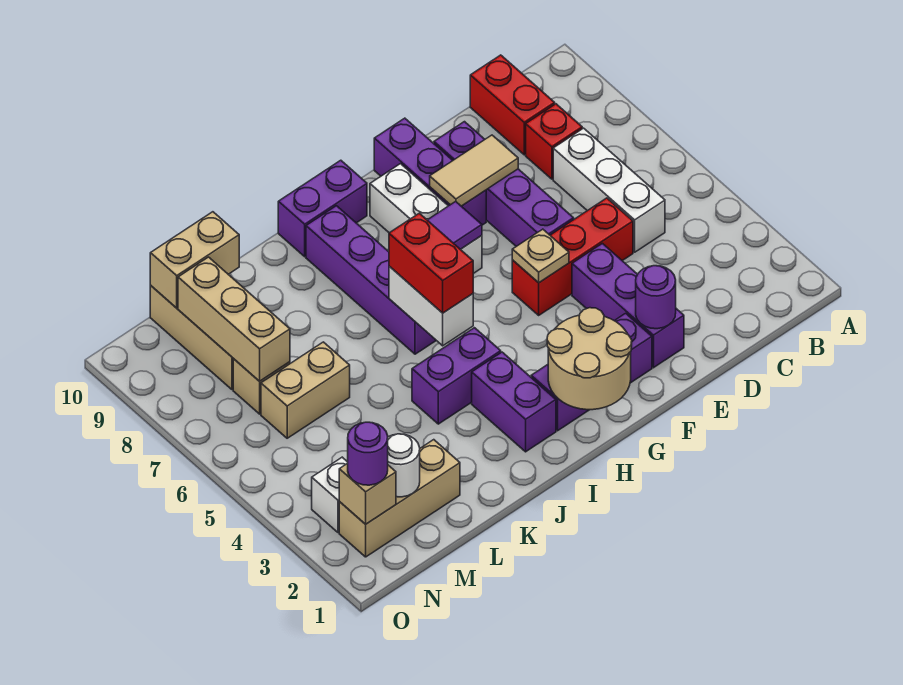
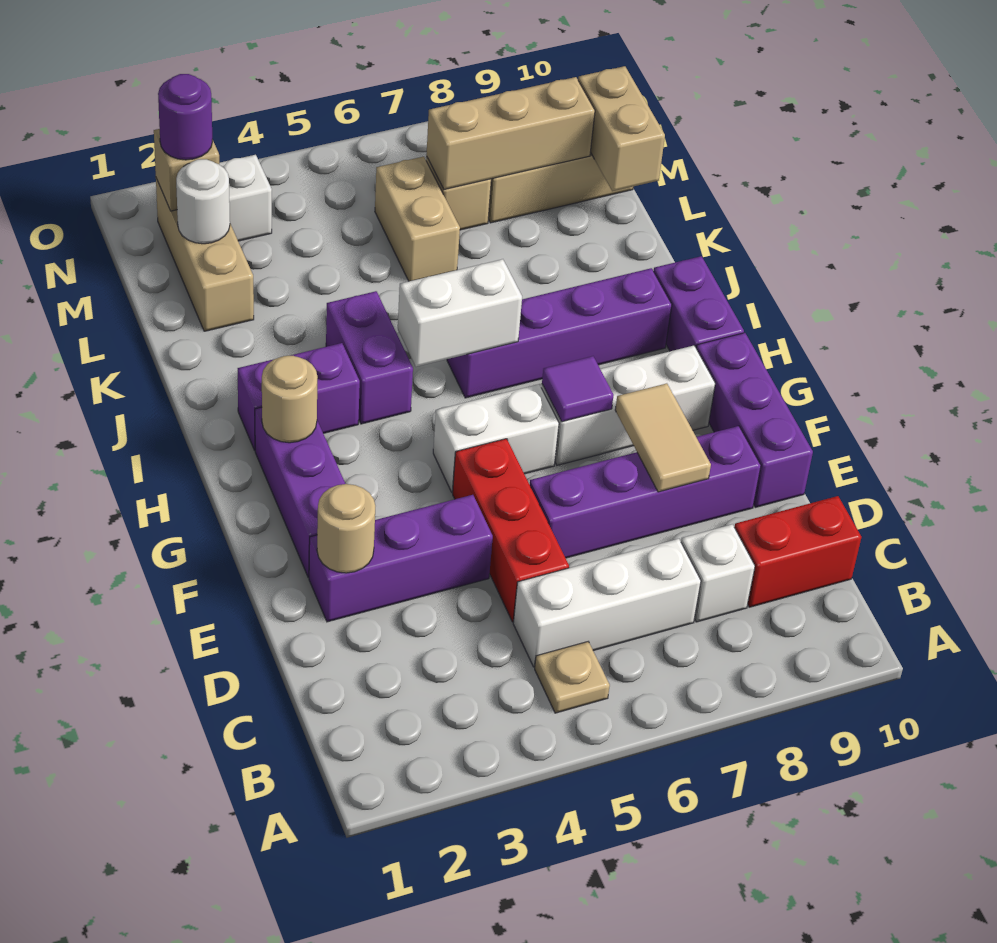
red brick C8 level 1 -> white brick C8 level 1
purple round brick E2 level 2 -> tan round brick E2 level 2
tan plate F5 level 2 -> tan plate B5 level 1
purple brick F8:F10 level 1 -> purple brick E10:G10 level 1
tan round brick G1:H2 level 2 -> tan round brick H2 level 2
none -> white brick G5:G6 level 1
red brick I5:I6 level 3 -> none

